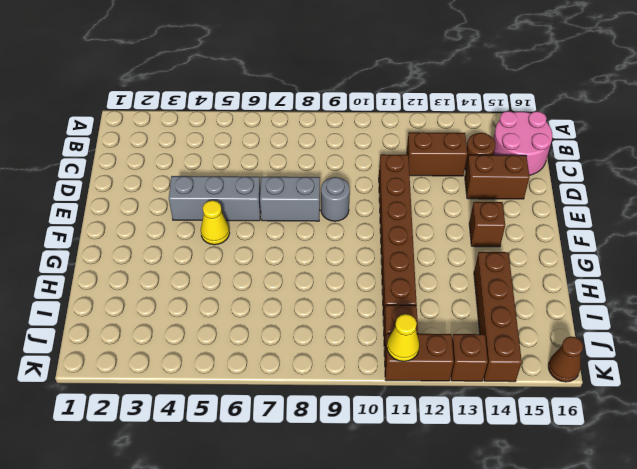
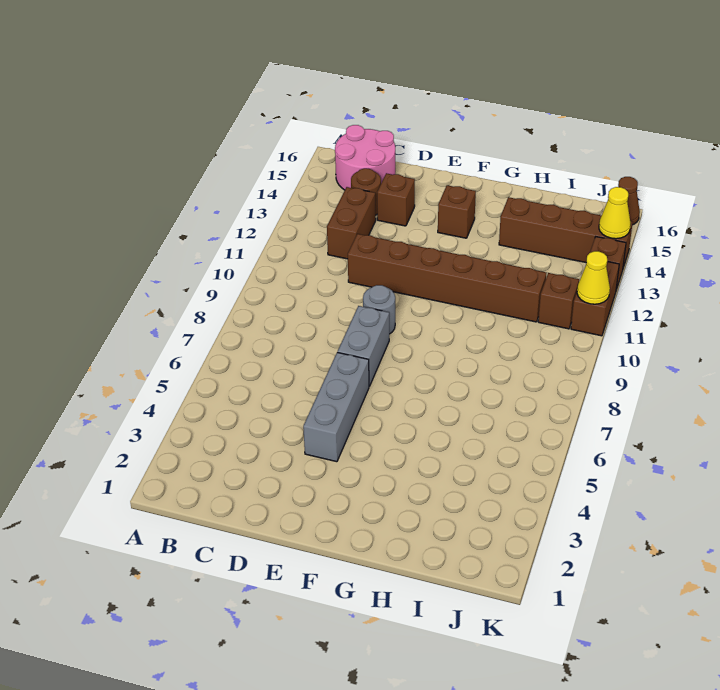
brown brick D14:D15 level 1 -> brown brick D14 level 1
yellow cone F5 level 1 -> yellow cone K14 level 2

